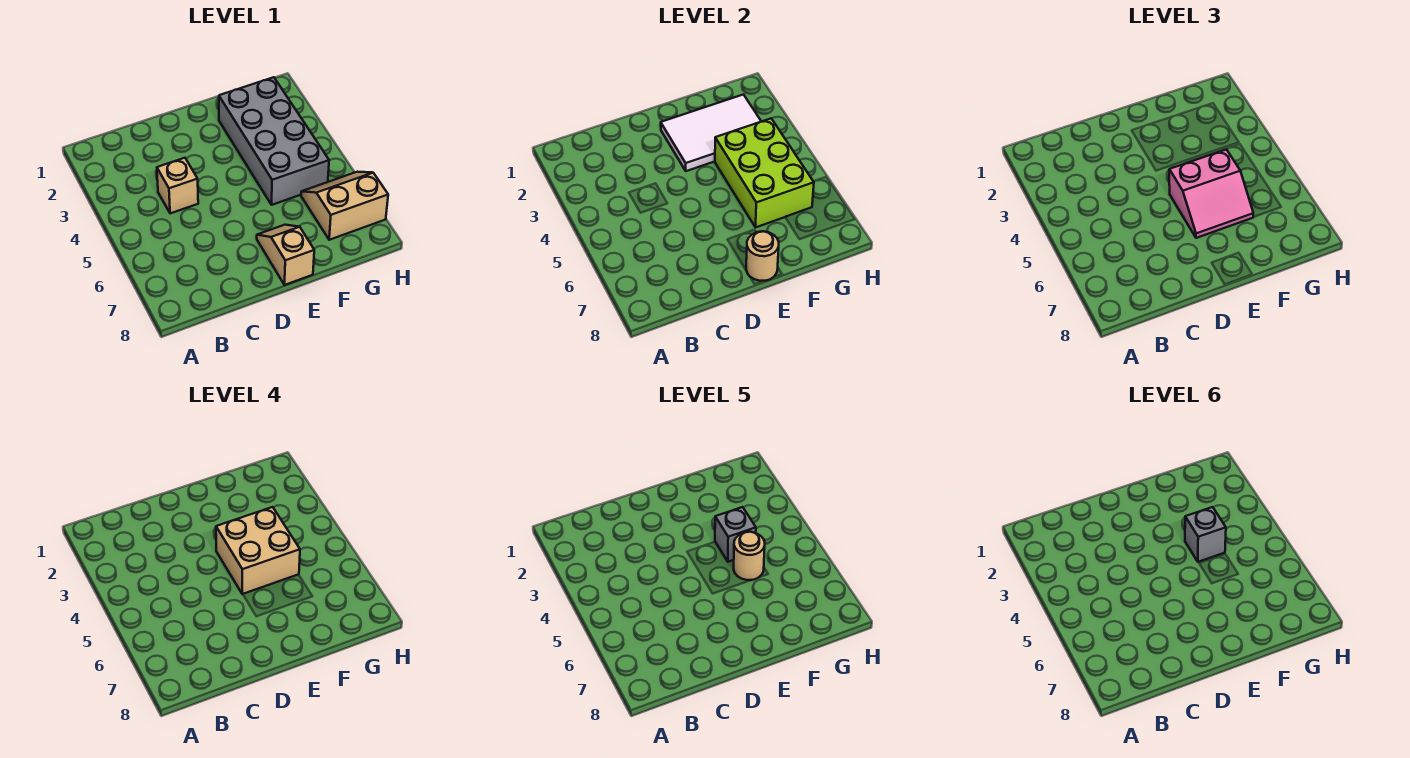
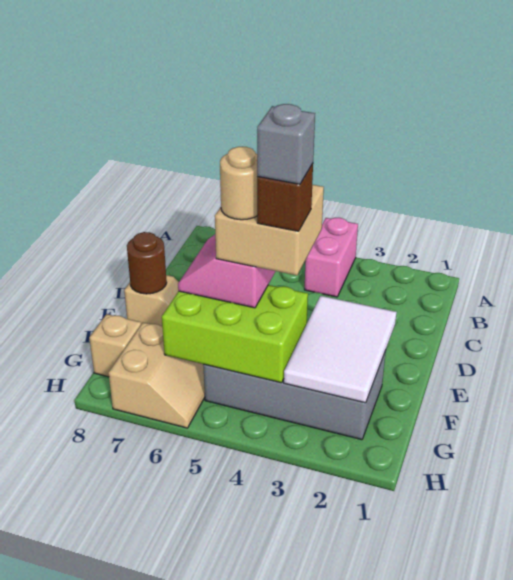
none -> pink brick A4:B4 level 1
tan brick C4 level 1 -> tan brick G8 level 1
tan round brick E8 level 2 -> brown round brick E8 level 2
grey brick F4 level 5 -> brown brick F4 level 5

